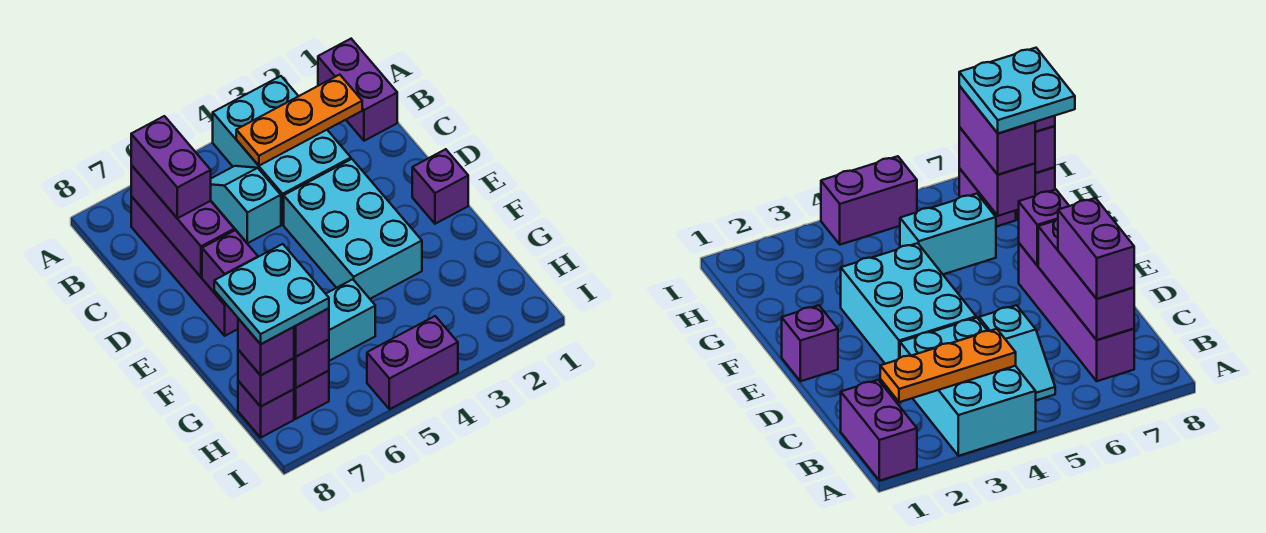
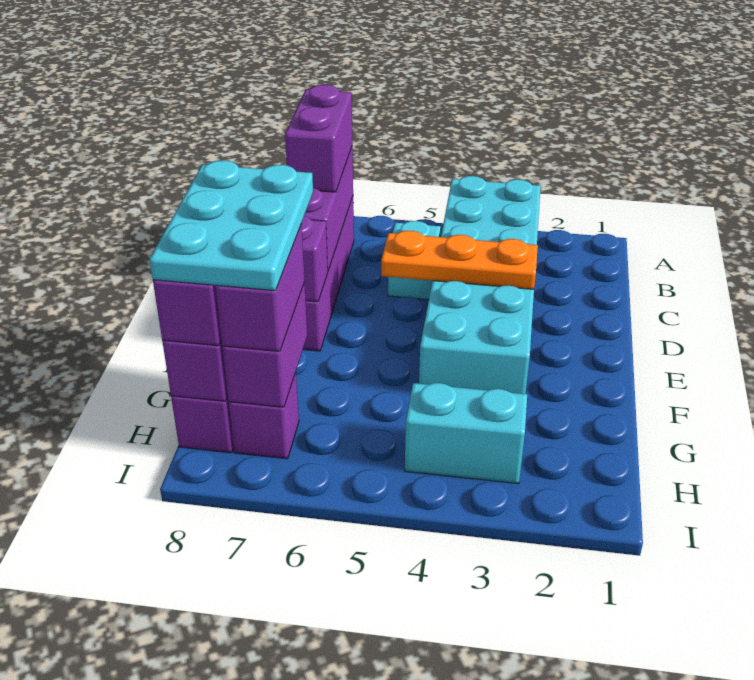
purple brick A1:B1 level 1 -> none
orange plate B2:B4 level 2 -> orange plate D3:D5 level 2
purple brick E1 level 1 -> none
cyan brick G5:G6 level 1 -> cyan brick H3:H4 level 1
cyan plate G7:H8 level 4 -> cyan plate F7:H8 level 4
purple brick I4:I5 level 1 -> none

